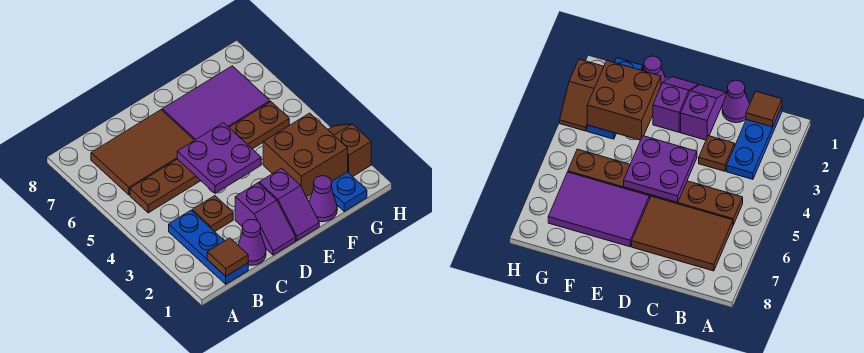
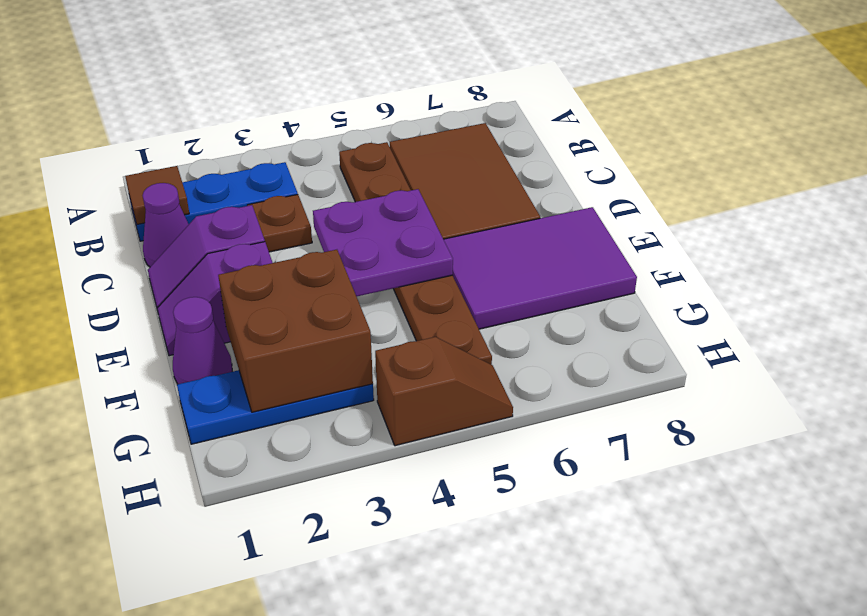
purple tile E6:G7 level 1 -> purple tile E6:F8 level 1
brown slope H2:H3 level 1 top 2 -> brown slope H4:H5 level 1 top 4

